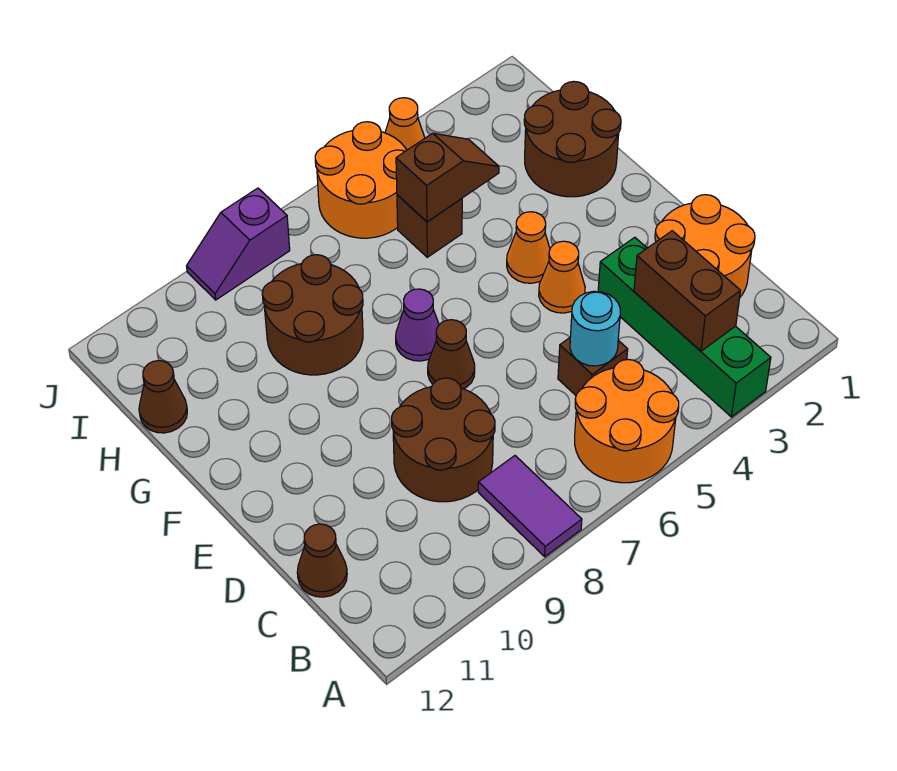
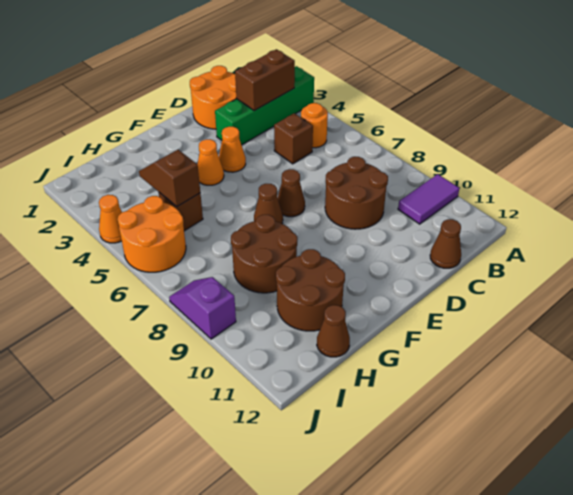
orange round brick A5:B6 level 1 -> orange round brick B5 level 1
purple tile A8:B8 level 1 -> purple tile A10:B10 level 1
cyan round brick C5 level 2 -> none
purple cone F7 level 1 -> brown cone F7 level 1
brown round brick G1:H2 level 1 -> brown round brick G10:H11 level 1
purple slope J8:J9 level 1 top 8 -> purple slope J8:J9 level 1 top 9

